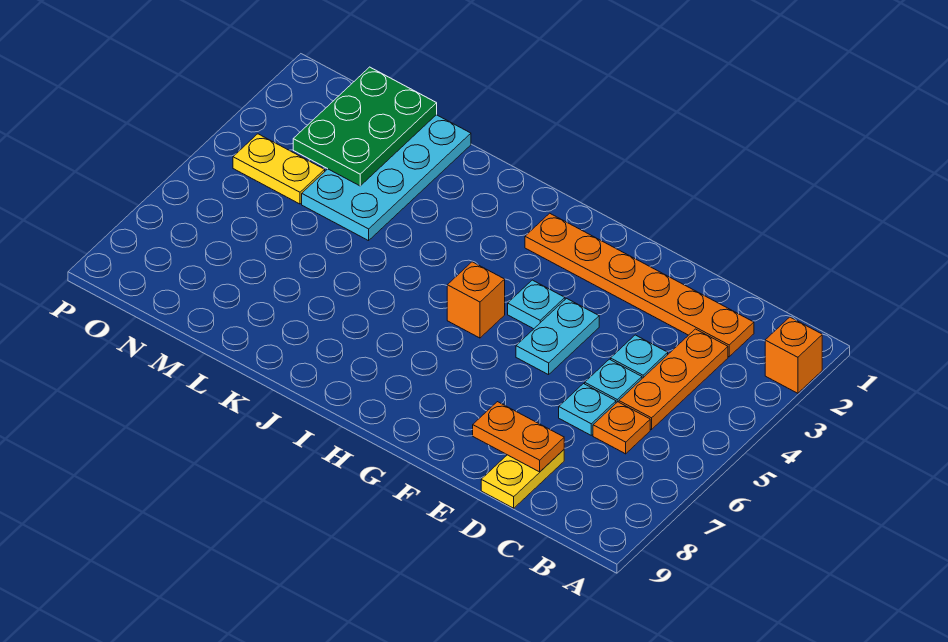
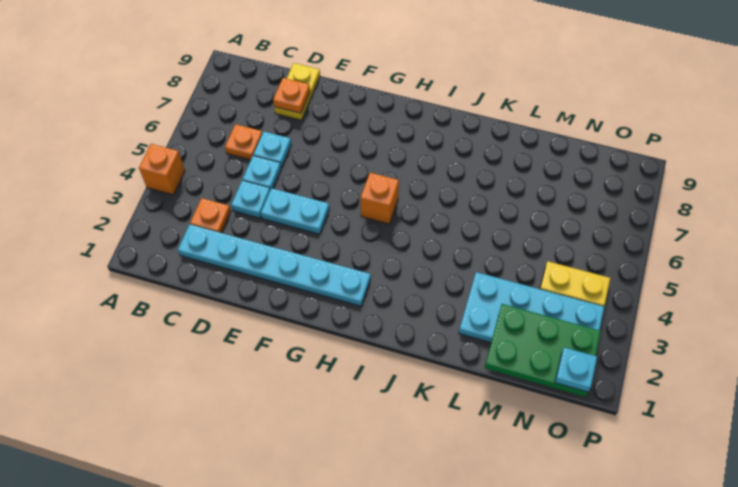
orange brick A2 level 1 -> orange brick A4 level 1
orange plate C2:H2 level 1 -> cyan plate C2:H2 level 1
orange plate C3:C5 level 1 -> orange plate C3 level 1
orange plate D8:E8 level 2 -> orange plate D8 level 2
cyan plate F4:F5 level 1 -> cyan plate E4:F4 level 1
cyan plate G4 level 1 -> cyan plate O1 level 3
cyan plate L1:M4 level 1 -> cyan plate L2:O3 level 1
green plate M1:N3 level 2 -> green plate M1:O2 level 2

